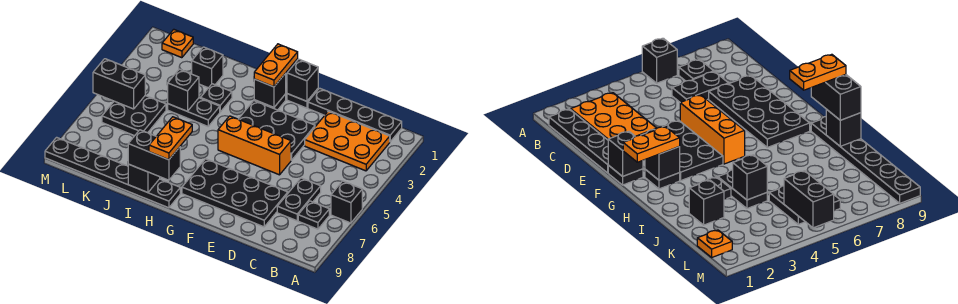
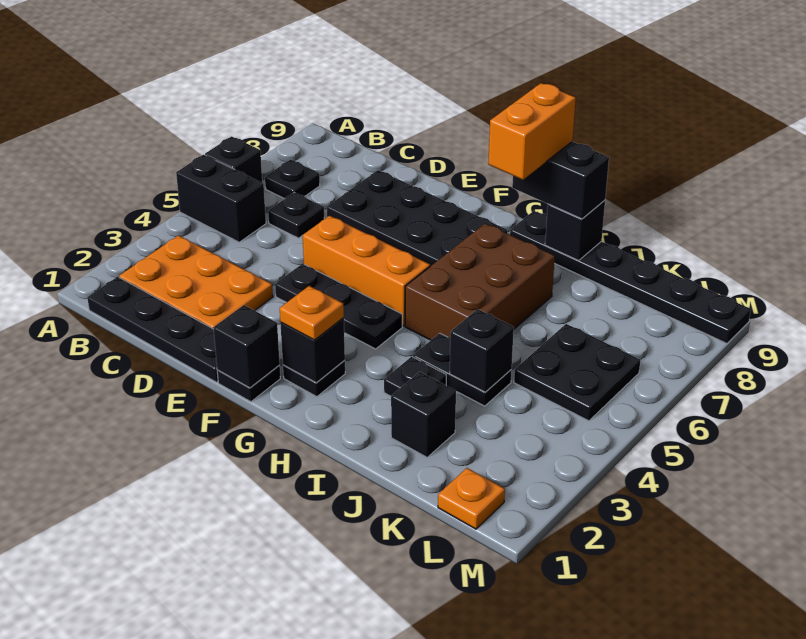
black plate C6:C7 level 1 -> black plate C6 level 1
black plate E3:G4 level 1 -> black plate E4:G4 level 1
orange plate G1:G2 level 3 -> orange plate G2 level 3
none -> brown brick H5:I7 level 1
orange plate H8:H9 level 4 -> orange brick H8:H9 level 4
black brick L5:M5 level 2 -> black brick A5:B5 level 1

